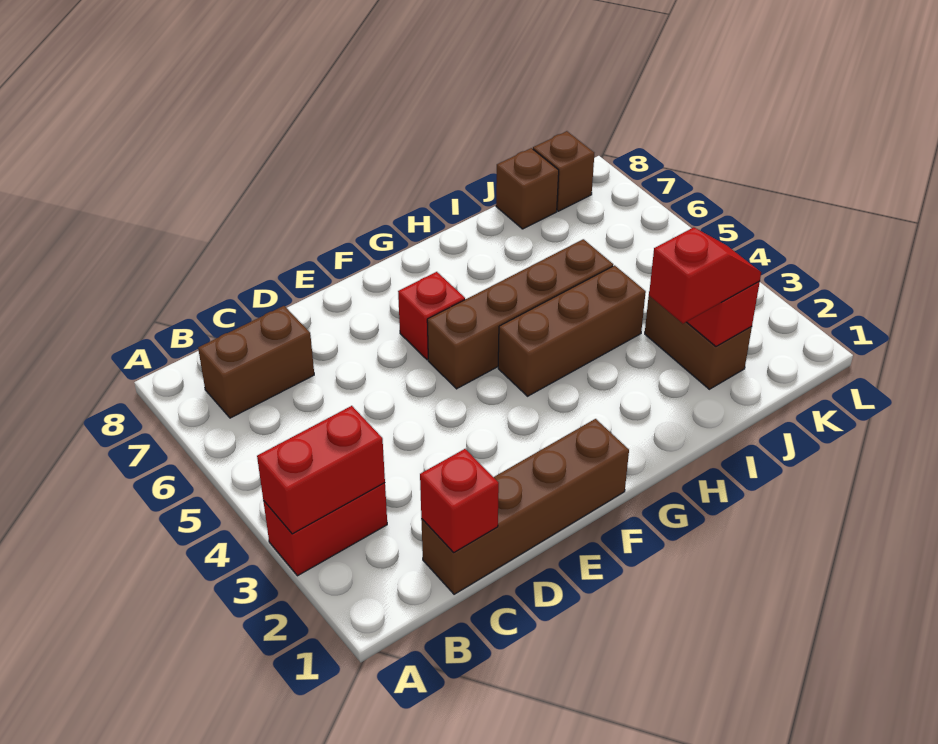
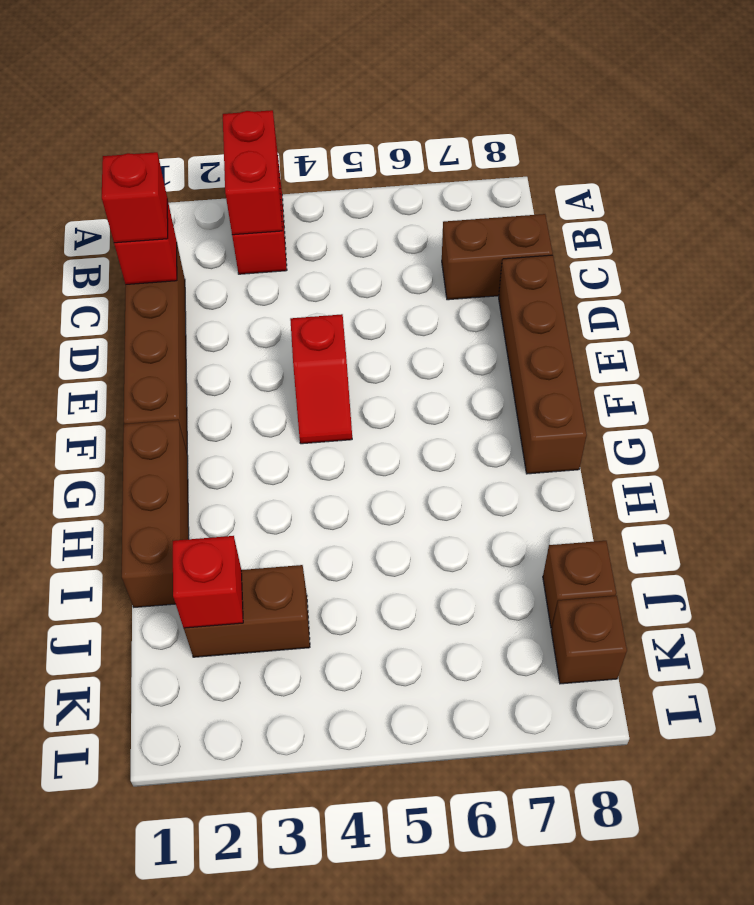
brown brick B7:C7 level 1 -> brown brick C7:C8 level 1
brown brick F5:I5 level 1 -> brown brick D8:G8 level 1
red brick F6 level 1 -> red brick C1 level 3
brown brick G4:I4 level 1 -> brown brick G1:I1 level 1
red slope I2:J2 level 3 top I -> red slope E4:F4 level 1 top E

